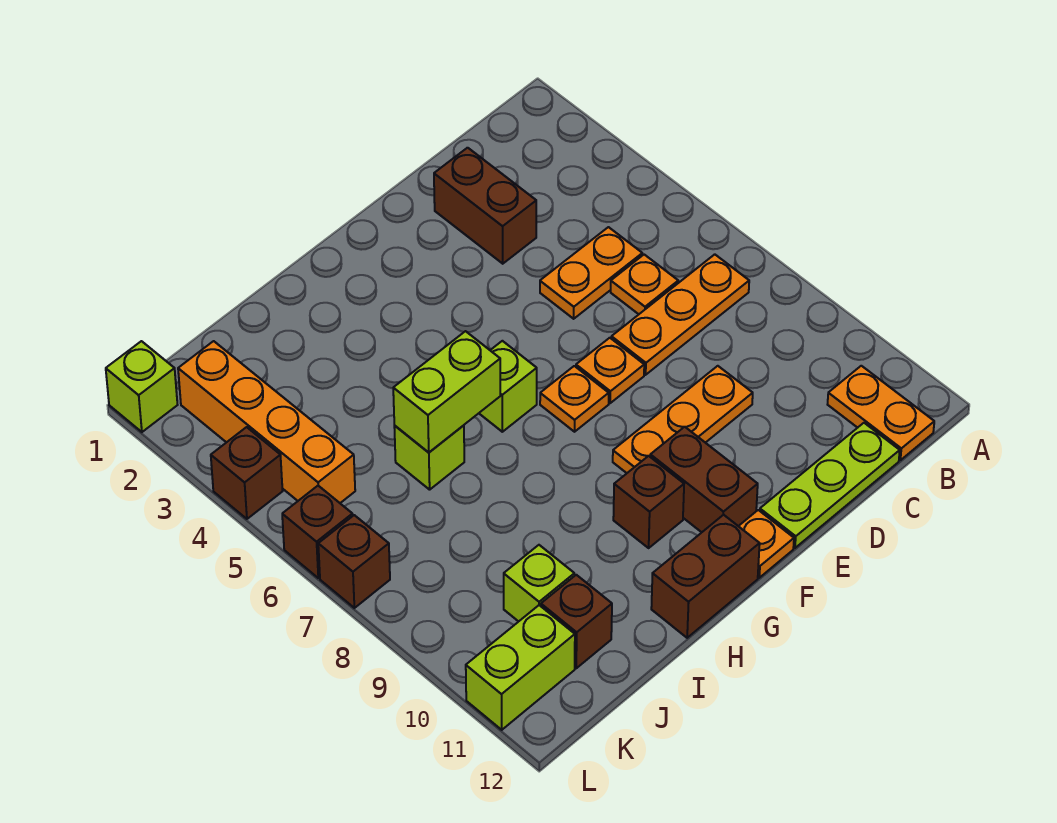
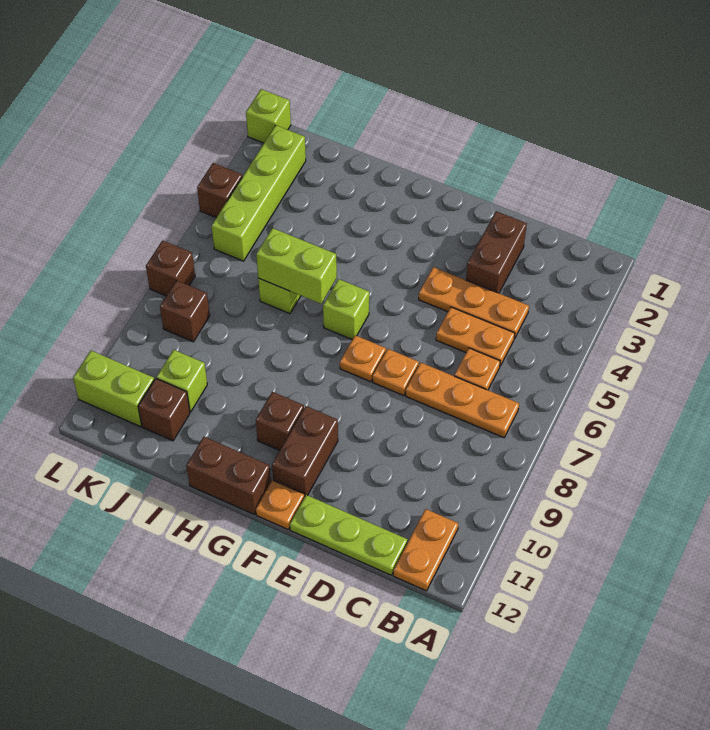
orange plate D9:F9 level 1 -> orange plate C4:E4 level 1
orange brick K2:K5 level 1 -> lime brick K2:K5 level 1
brown brick L6 level 1 -> brown brick K8 level 1

